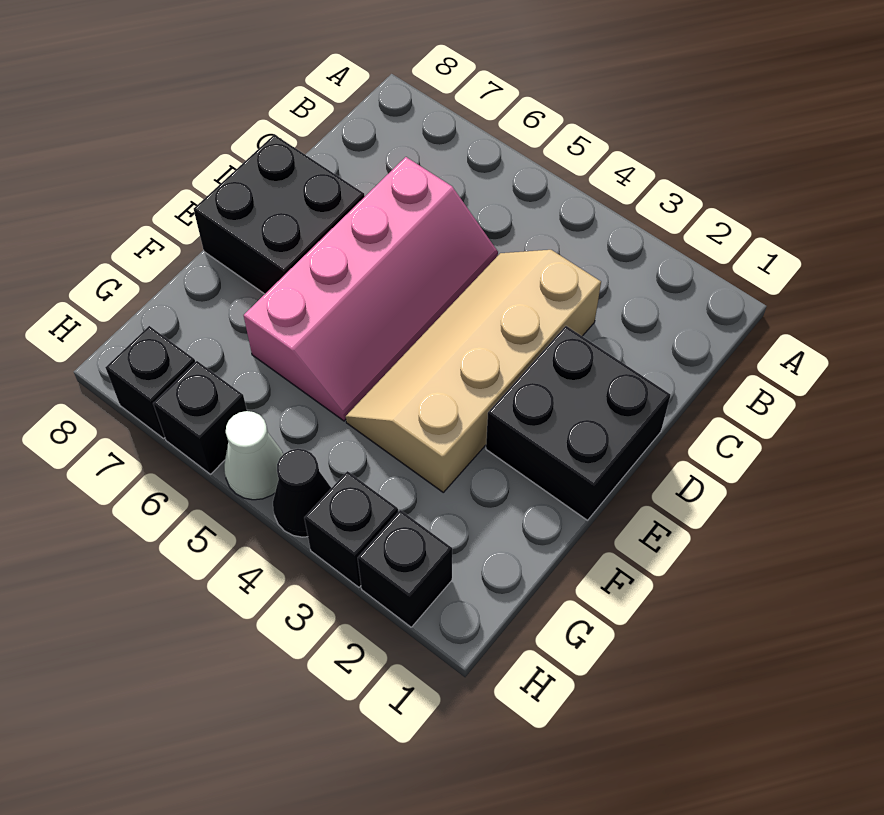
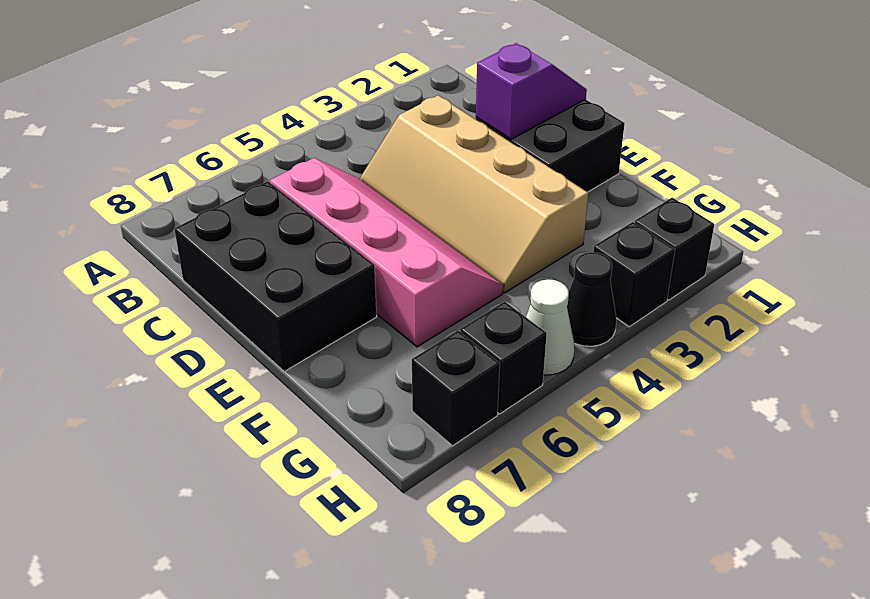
none -> purple slope D1:D2 level 2 top 2
black brick D7:E8 level 1 -> black brick C7:E8 level 1

